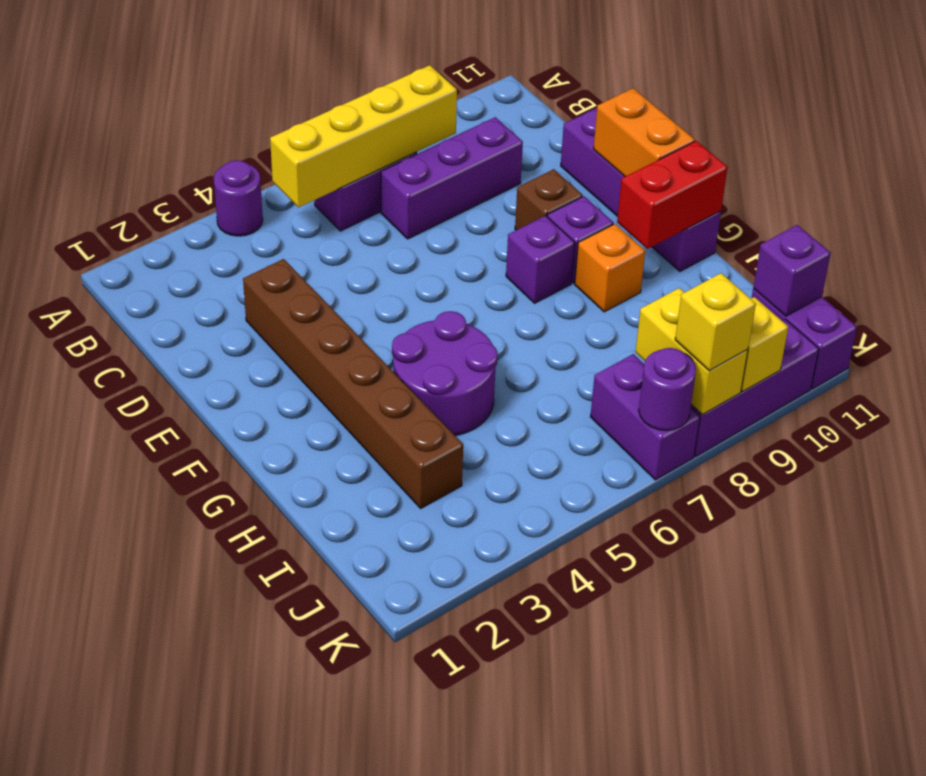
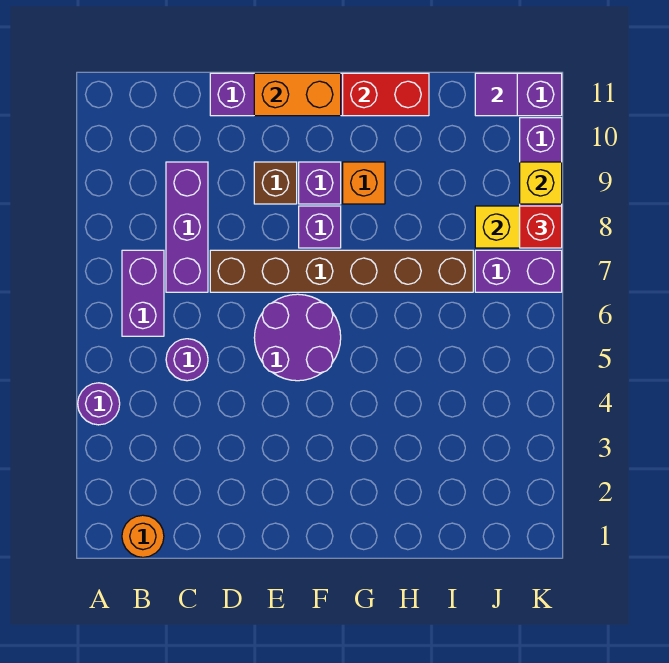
none -> orange round brick B1 level 1
yellow brick B5:B8 level 2 -> none
brown brick D3:I3 level 1 -> brown brick D7:I7 level 1
purple round brick G4:H5 level 1 -> purple round brick E5:F6 level 1
red brick G10:G11 level 2 -> red brick G11:H11 level 2
purple brick J11 level 2 -> purple tile J11 level 2
purple round brick K7 level 2 -> purple round brick C5 level 1
yellow brick K8 level 3 -> red brick K8 level 3

